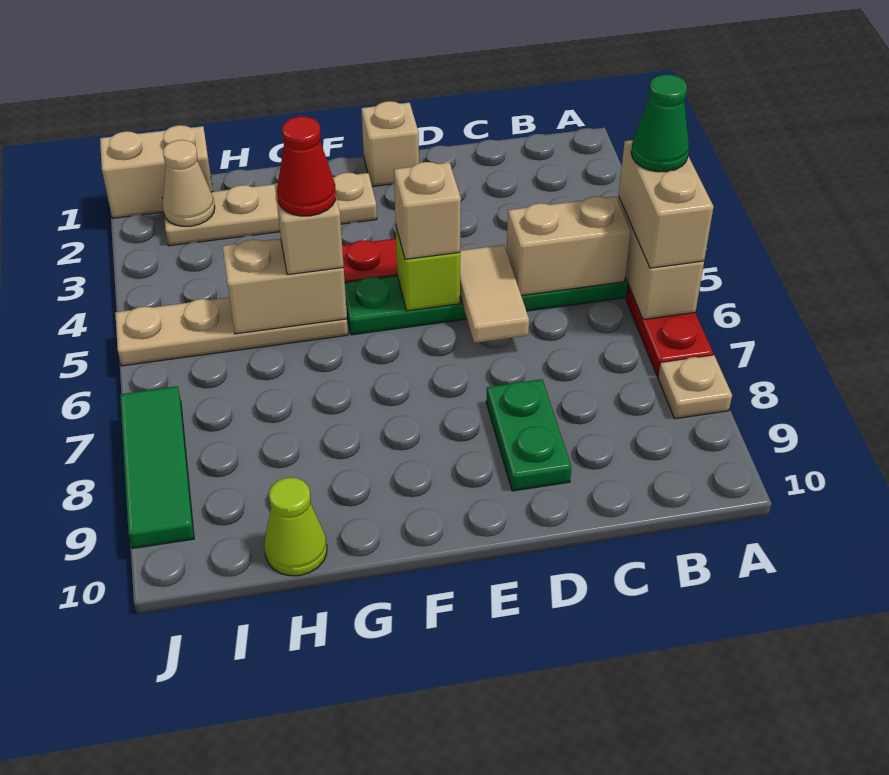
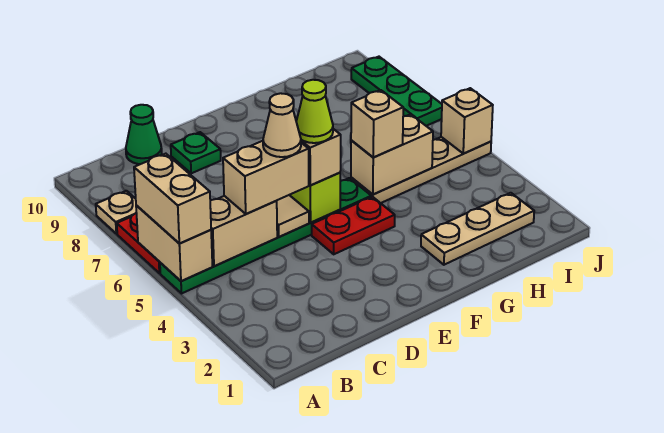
green cone A5 level 4 -> green cone C10 level 1
green plate D8:D9 level 1 -> green plate D9 level 1
tan brick E1 level 1 -> tan brick J5 level 2
tan plate F2:I2 level 1 -> tan plate G2:I2 level 1
red cone G5 level 4 -> none
lime cone H10 level 1 -> lime cone E5 level 4
tan brick I1:J1 level 1 -> tan brick C5:D5 level 3
tan cone I2 level 2 -> tan cone D5 level 4
green tile J7:J9 level 1 -> green plate J7:J9 level 1

